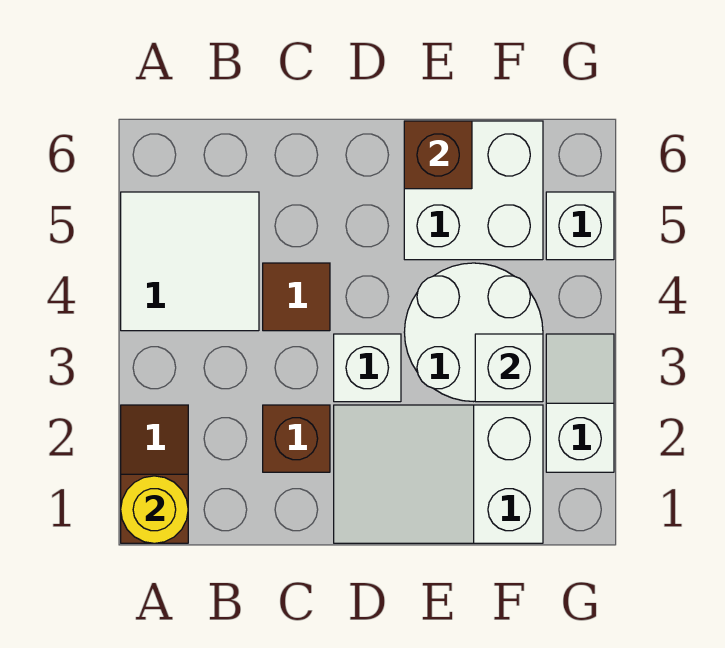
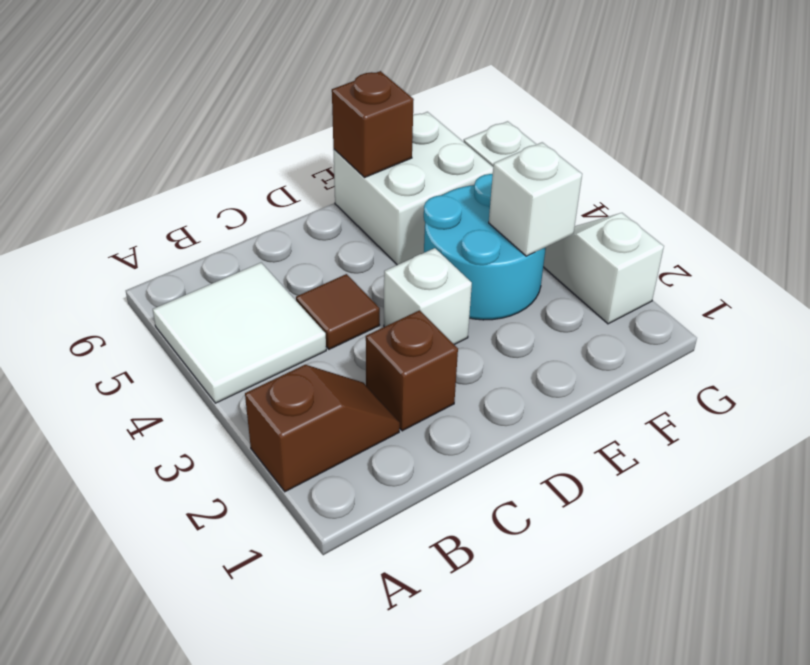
brown slope A1:A2 level 1 top 1 -> brown slope A2:B2 level 1 top A
yellow round brick A1 level 2 -> none
white slope D1:F2 level 1 top F -> none
white round brick E3:F4 level 1 -> cyan round brick E3:F4 level 1

